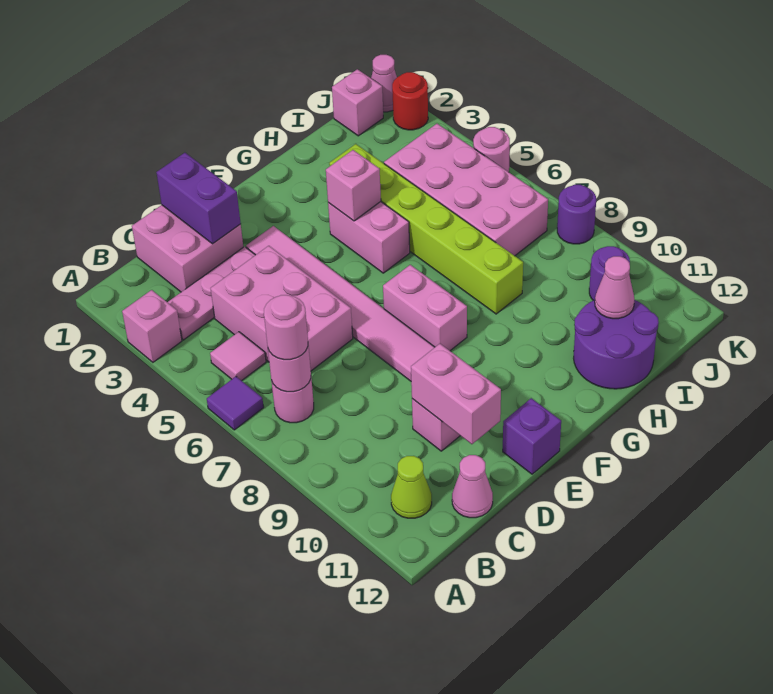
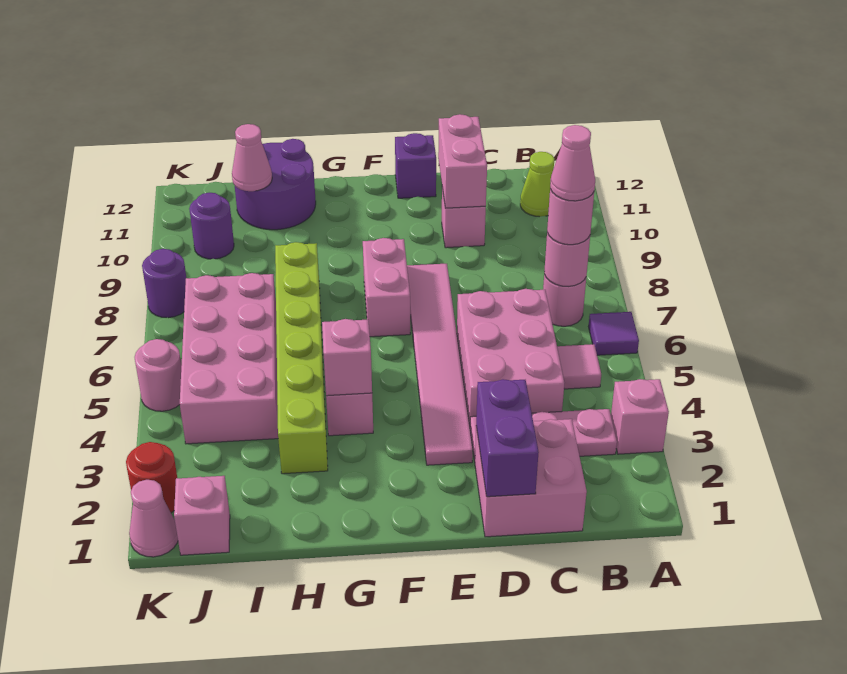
pink cone C12 level 1 -> pink cone B7 level 4

